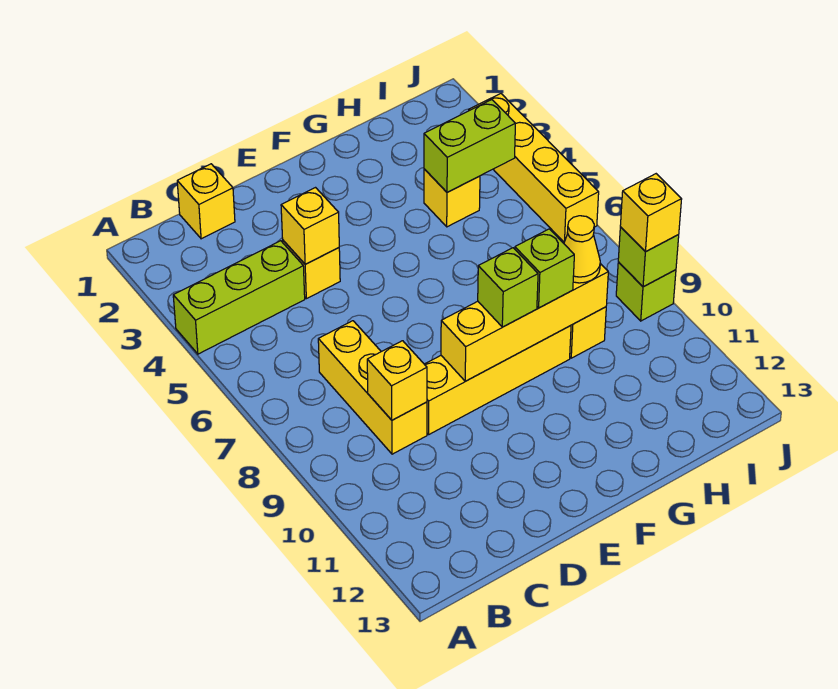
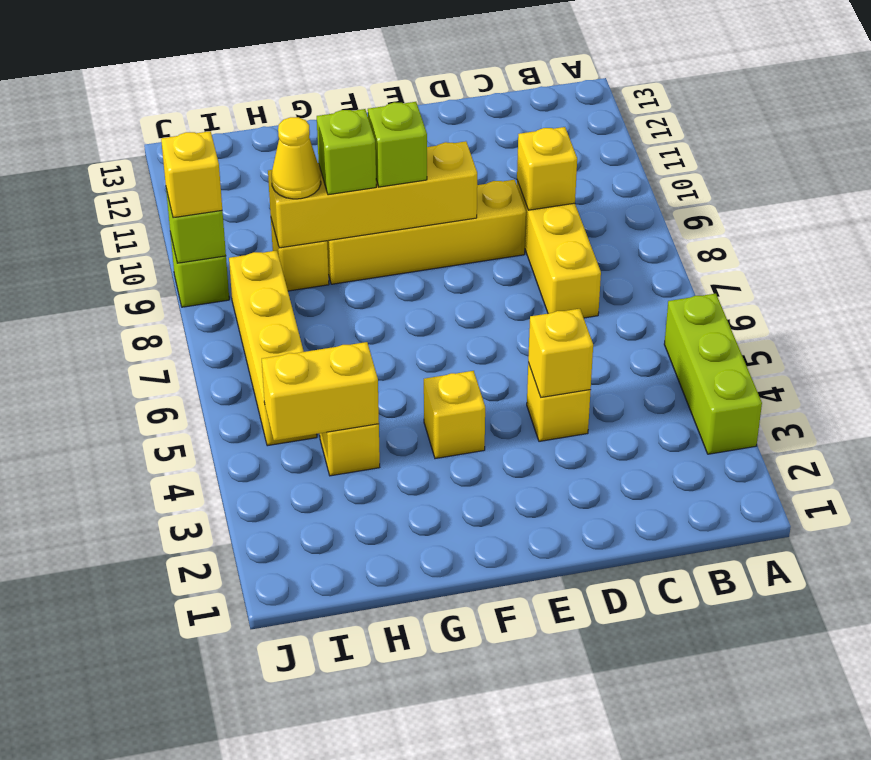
lime brick A4:C4 level 1 -> lime brick A3:A5 level 1
yellow brick C1 level 1 -> yellow brick F4 level 1
lime brick H4:I4 level 2 -> yellow brick H4:I4 level 2
yellow brick J3:J6 level 1 -> yellow brick I5:I8 level 1

